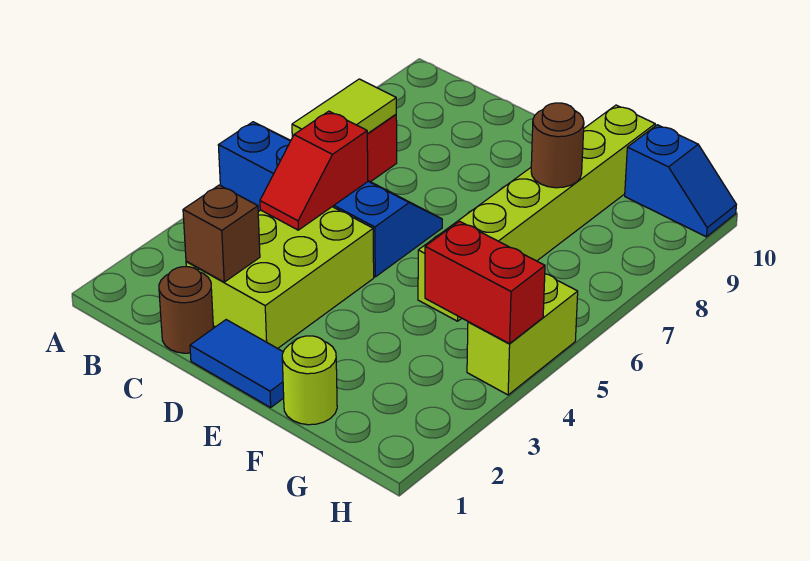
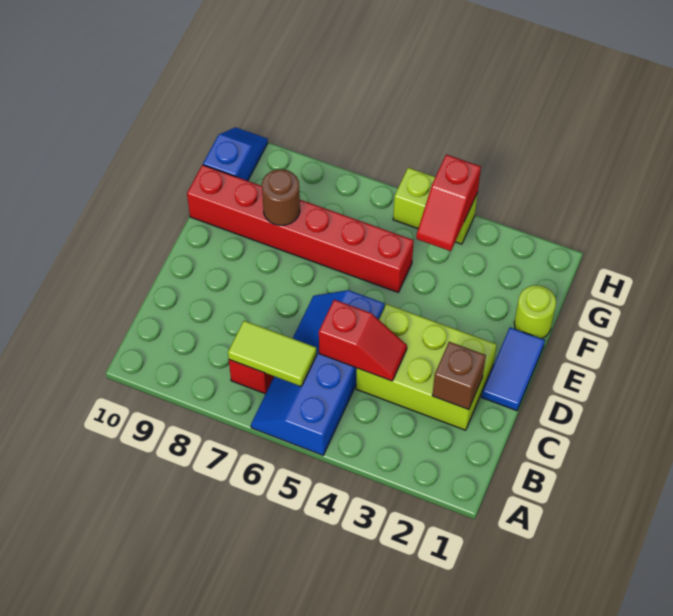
brown round brick C1 level 1 -> none
lime brick F5:F10 level 1 -> red brick F5:F10 level 1
red brick G4:H4 level 2 -> red slope G4:H4 level 2 top H

